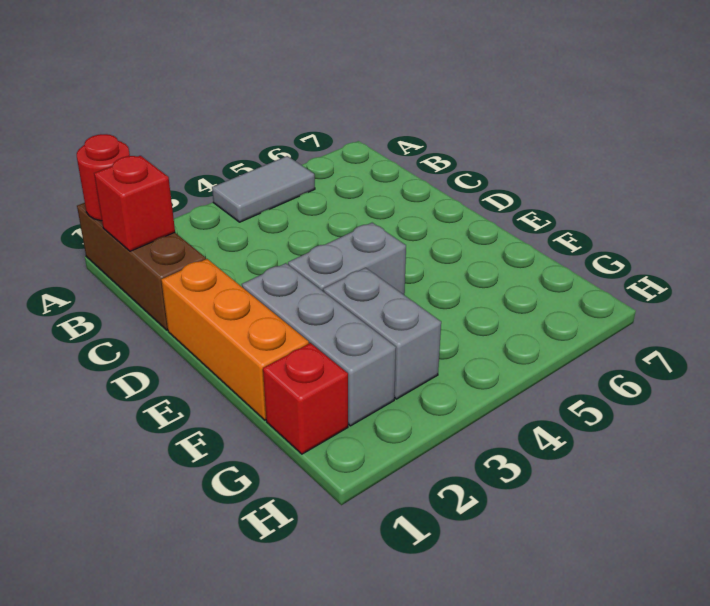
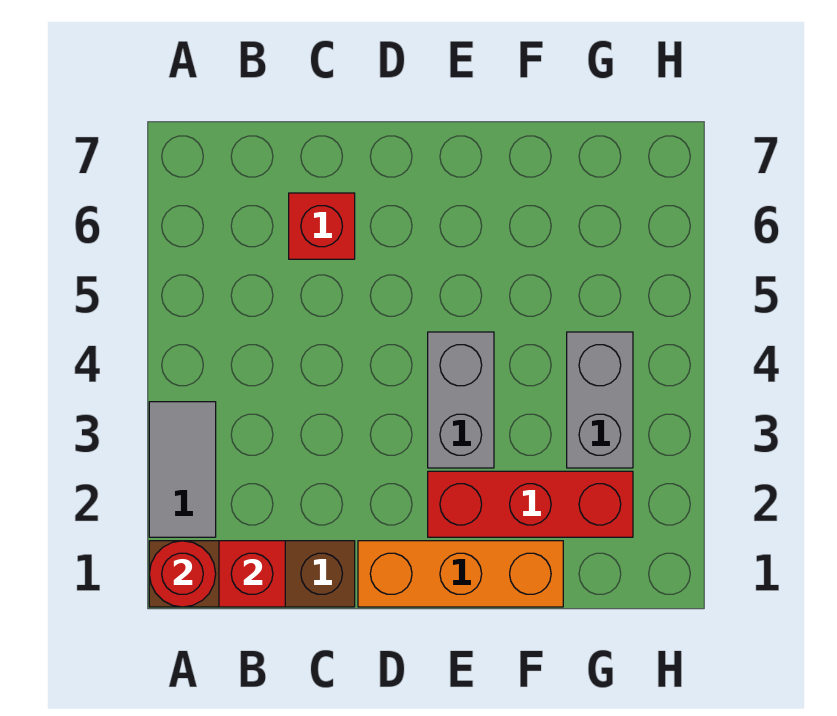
grey tile A4:A5 level 1 -> grey tile A2:A3 level 1
grey brick E2:G2 level 1 -> red brick E2:G2 level 1
grey brick F3:G3 level 1 -> grey brick G3:G4 level 1
red brick G1 level 1 -> red brick C6 level 1

